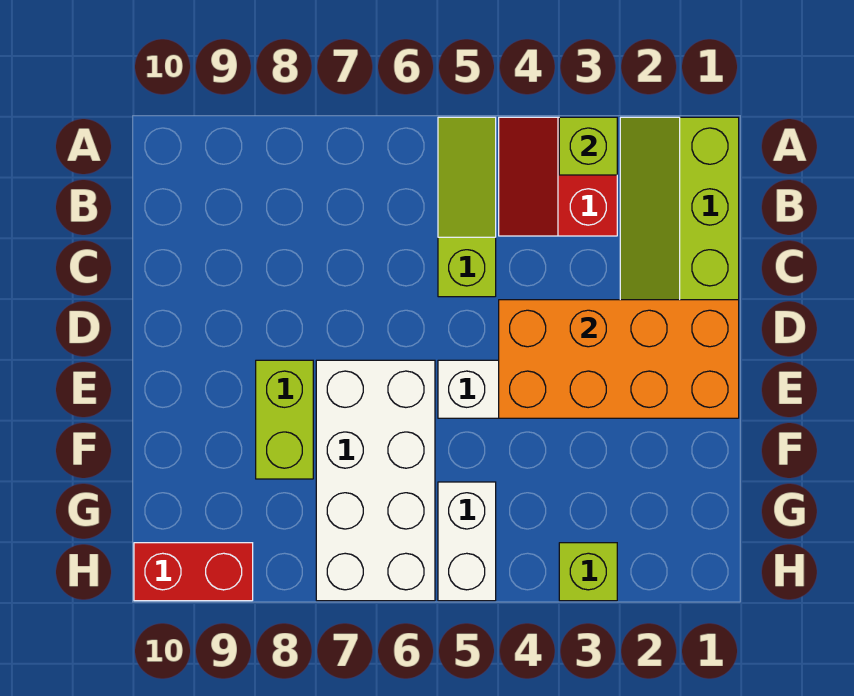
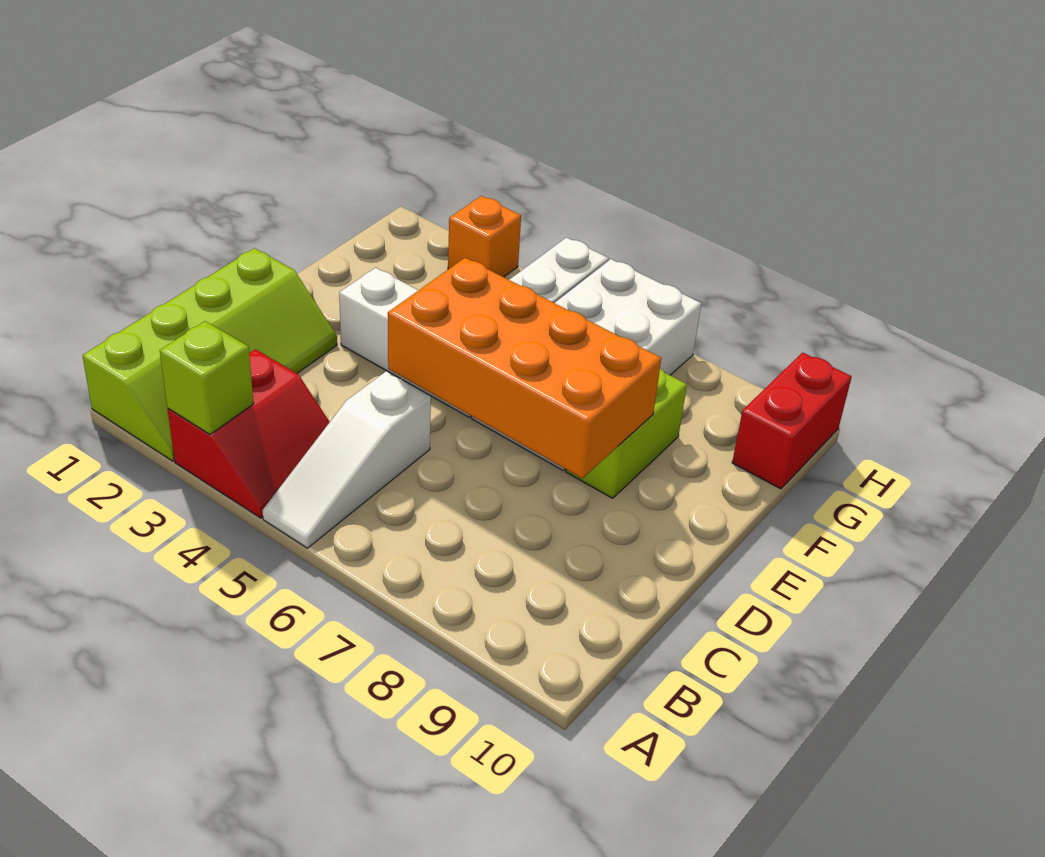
lime slope A5:C5 level 1 top C -> white slope A5:C5 level 1 top C
orange brick D1:E4 level 2 -> orange brick D5:E8 level 2
lime brick H3 level 1 -> orange brick H3 level 1
red brick H9:H10 level 1 -> red brick G10:H10 level 1

